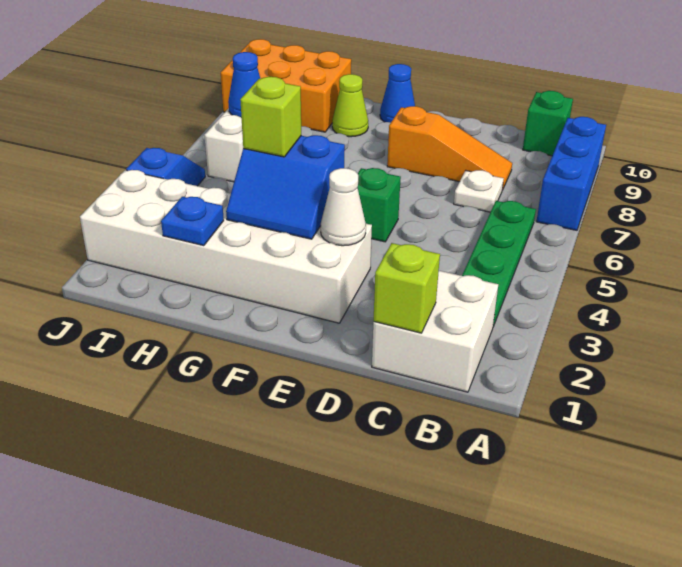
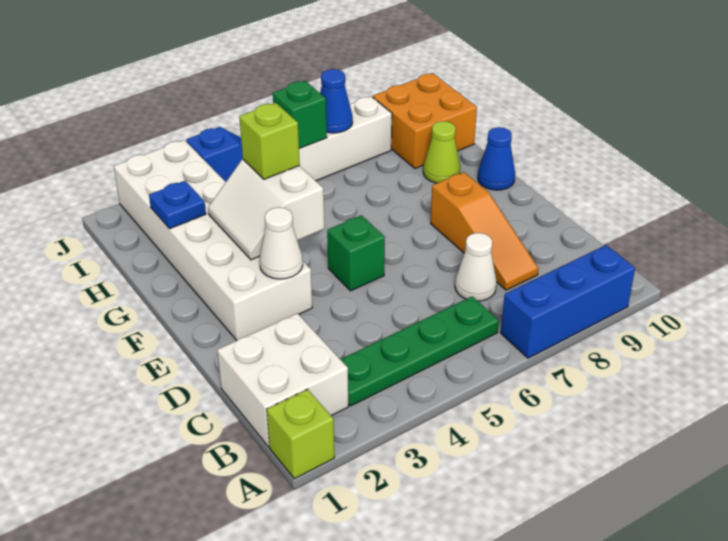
green brick B10 level 1 -> green brick I6 level 2
lime brick C1 level 2 -> lime brick A1 level 1
white plate C7 level 1 -> white cone C7 level 1
blue slope F3:G4 level 2 top 4 -> white slope F3:G4 level 2 top 4
orange brick H9:J10 level 1 -> orange brick H9:I10 level 1

